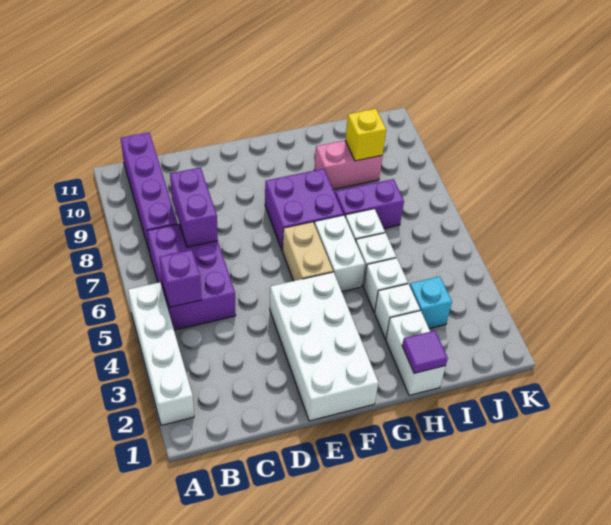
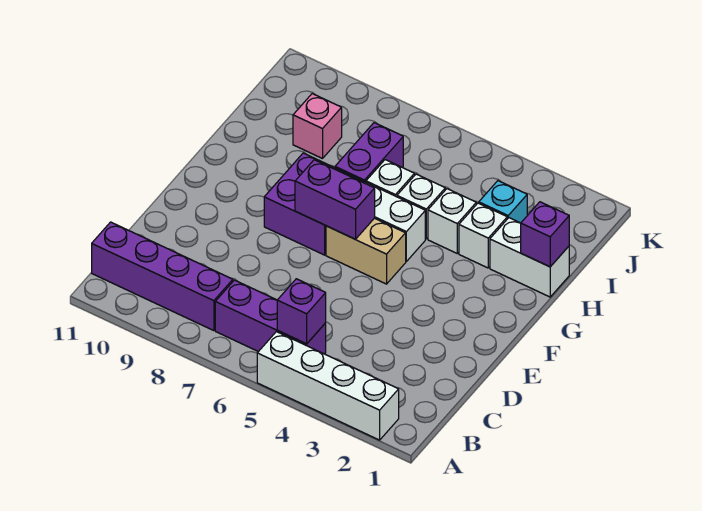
purple brick B5:C7 level 1 -> purple brick B5:B7 level 1
purple brick C7:C8 level 2 -> purple brick F6:F7 level 2
white brick E1:F4 level 1 -> none
purple tile H1 level 2 -> purple brick H1 level 2
pink brick H9:I9 level 1 -> pink brick I9 level 1
yellow brick I9 level 2 -> none

